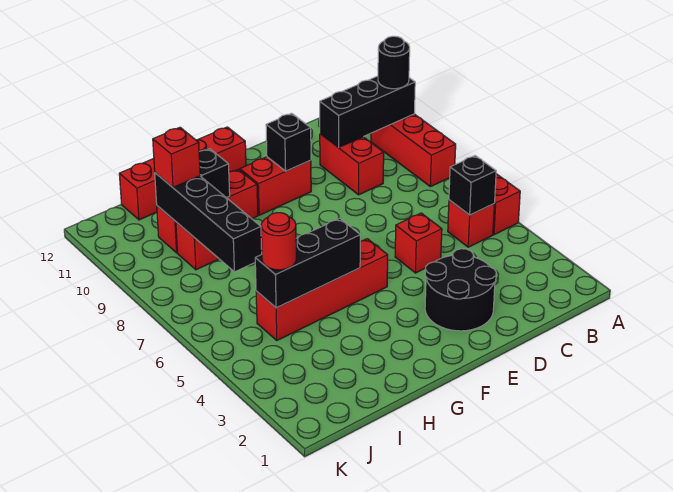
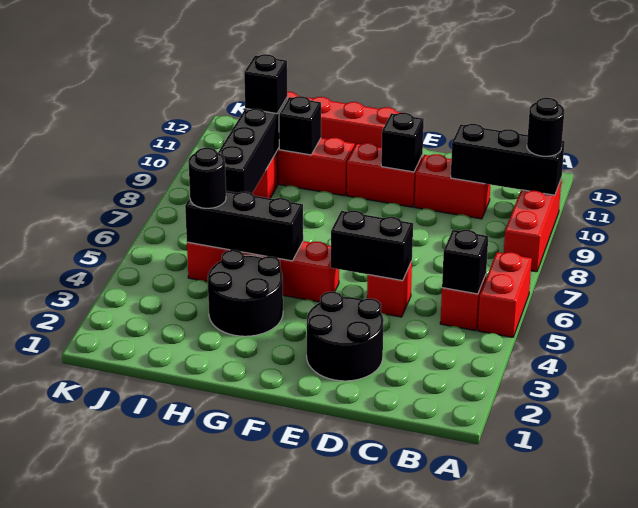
red brick C9:C10 level 1 -> red brick C10:D10 level 1
none -> black brick D5:E5 level 2
none -> black round brick G3:H4 level 1
red round brick I5 level 3 -> black round brick I5 level 3
red brick I10 level 3 -> black brick I10 level 3

